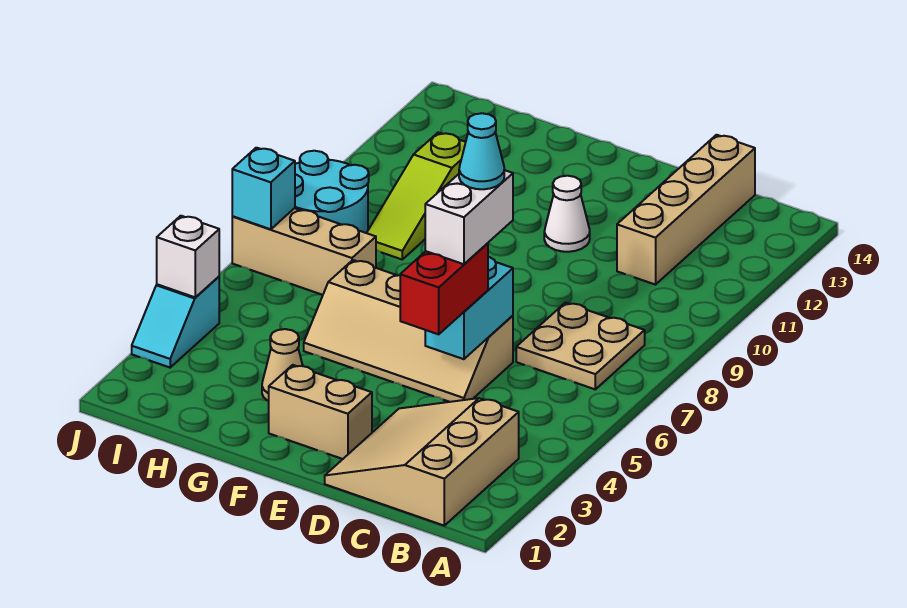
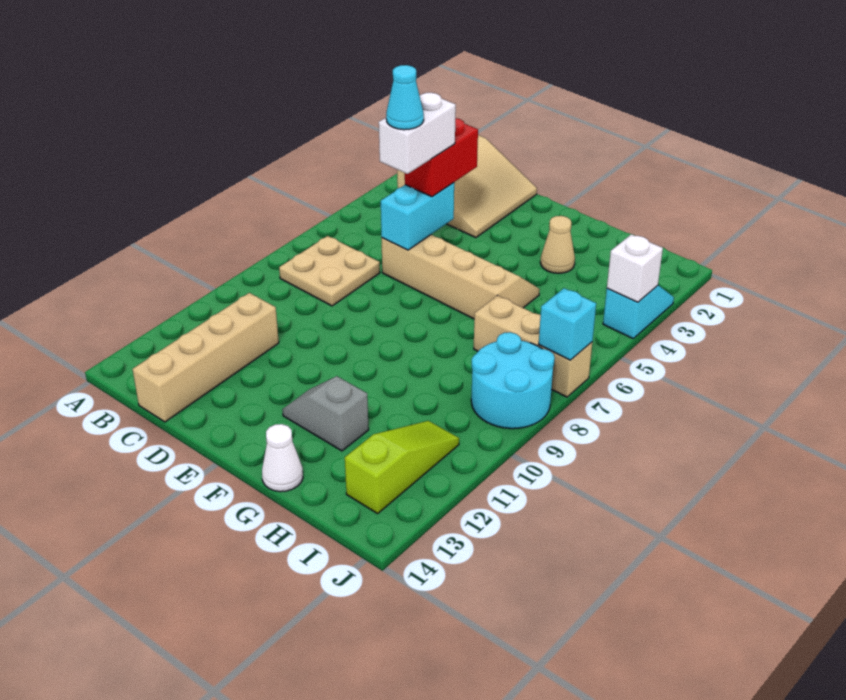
tan brick E2:F2 level 1 -> none
white cone E11 level 1 -> white cone G14 level 1
none -> grey slope F12:G12 level 1 top G
lime slope H9:H11 level 1 top 11 -> lime slope I11:I13 level 1 top 13

